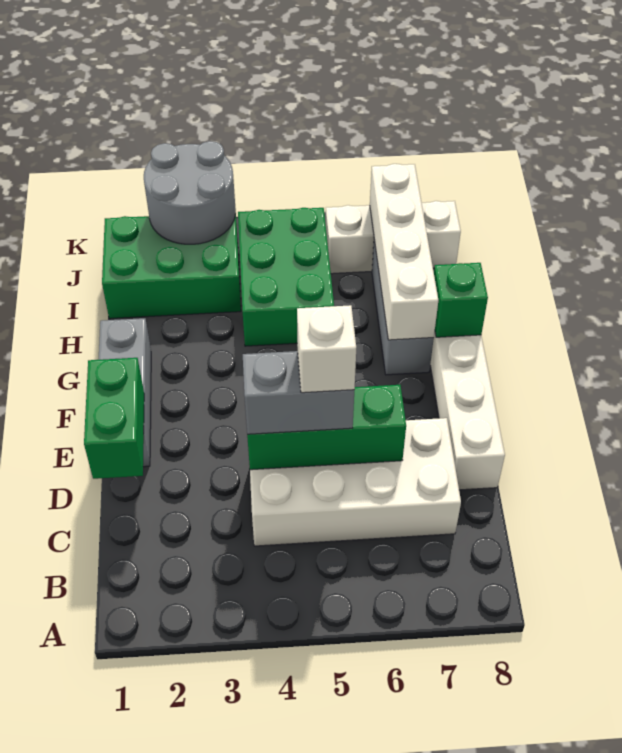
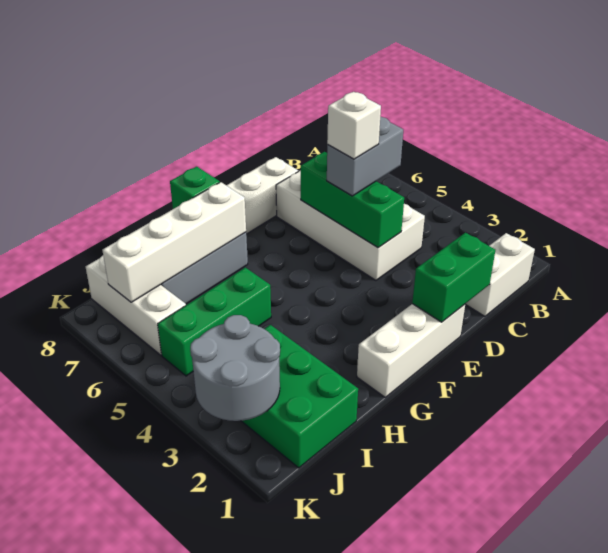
none -> white brick B1:C1 level 1
grey brick D4:D5 level 3 -> grey brick C5:D5 level 3
grey brick E1:G1 level 1 -> white brick E1:G1 level 1
green brick H4:J5 level 1 -> green brick H5:J5 level 1

